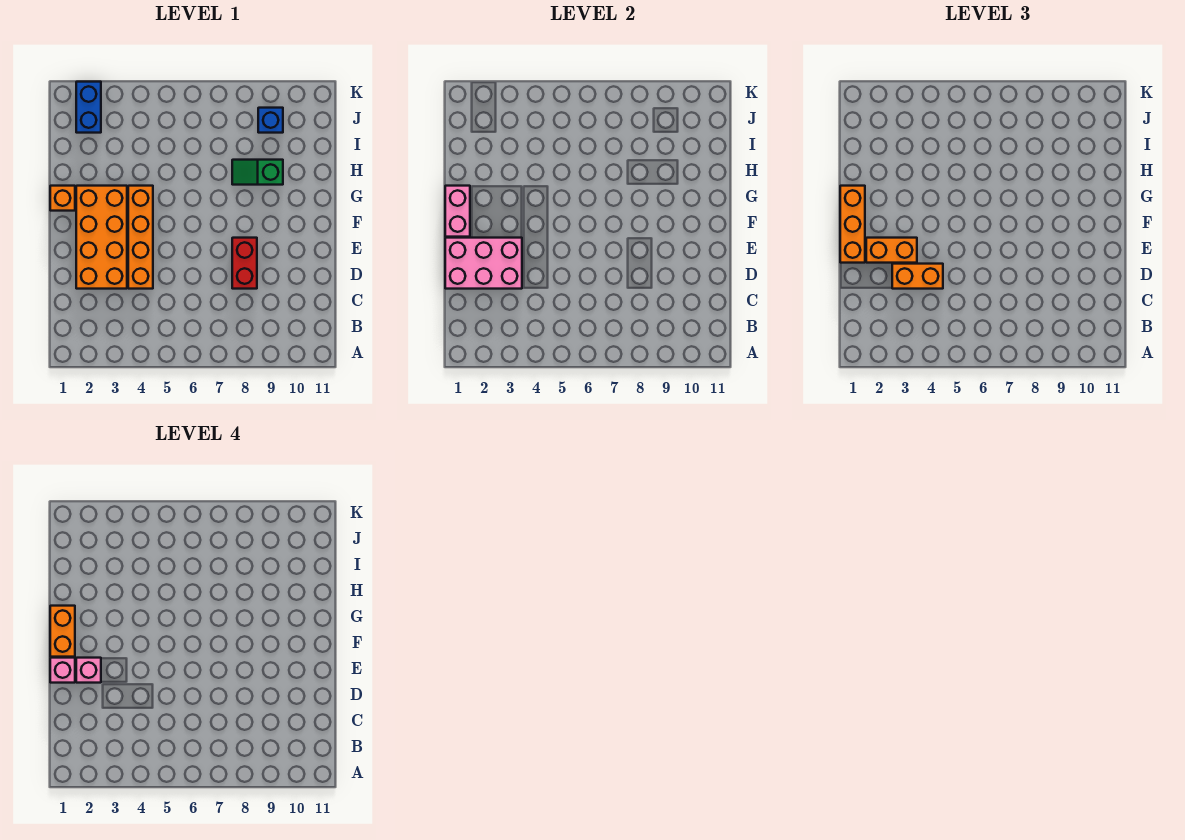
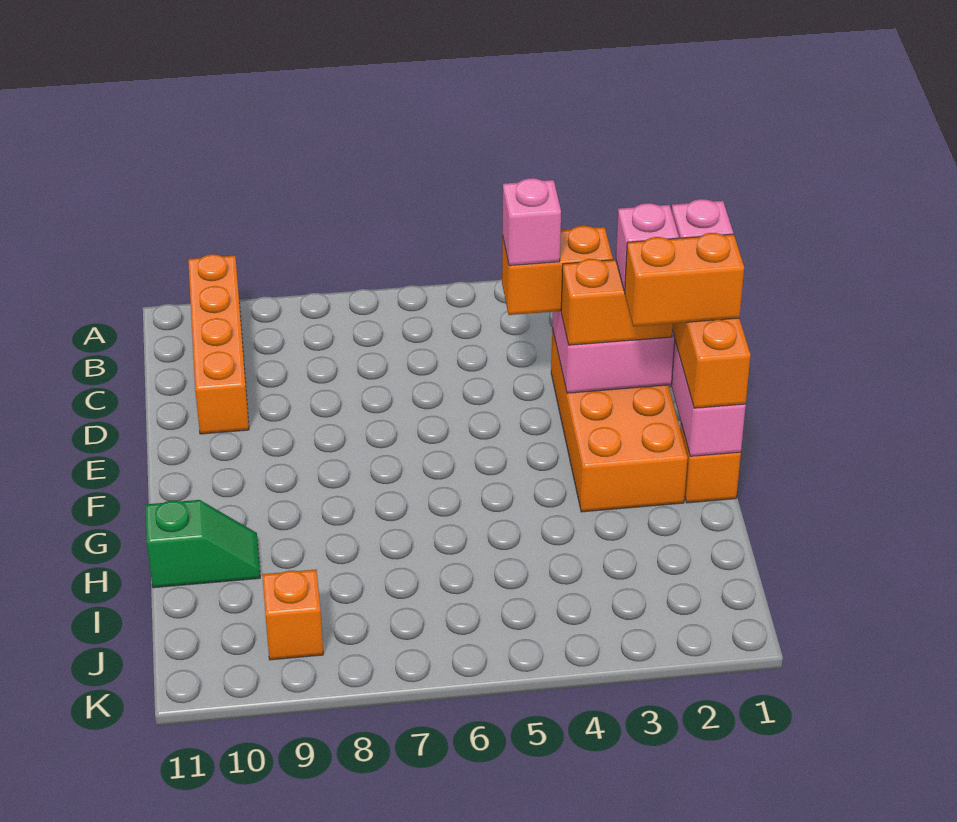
orange brick D4:G4 level 1 -> orange brick A10:D10 level 1
none -> pink brick D4 level 4
red brick D8:E8 level 1 -> none
orange brick F1:G1 level 4 -> orange brick F1:F2 level 4
green slope H8:H9 level 1 top 9 -> green slope H10:H11 level 1 top 11
blue brick J2:K2 level 1 -> none
blue brick J9 level 1 -> orange brick J9 level 1

